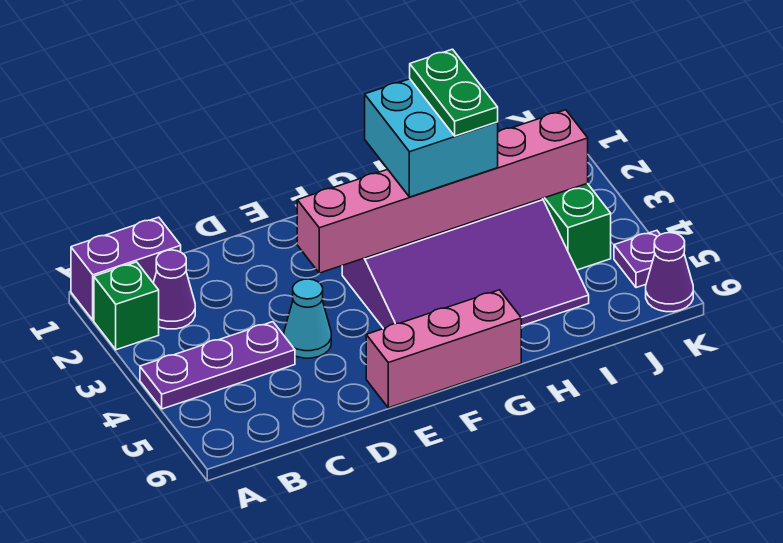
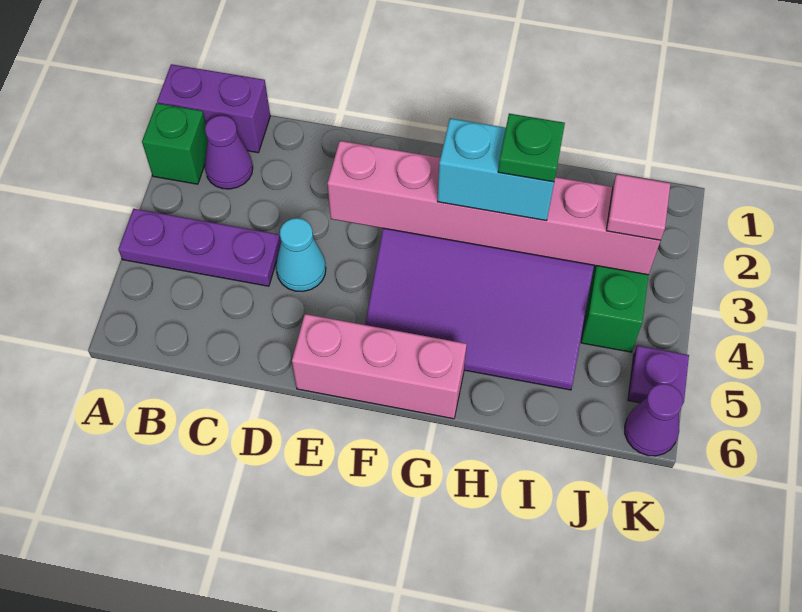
cyan brick G2:H3 level 3 -> cyan brick G3:H3 level 3
green plate H2:H3 level 4 -> green plate H3 level 4
none -> pink tile J3 level 3

